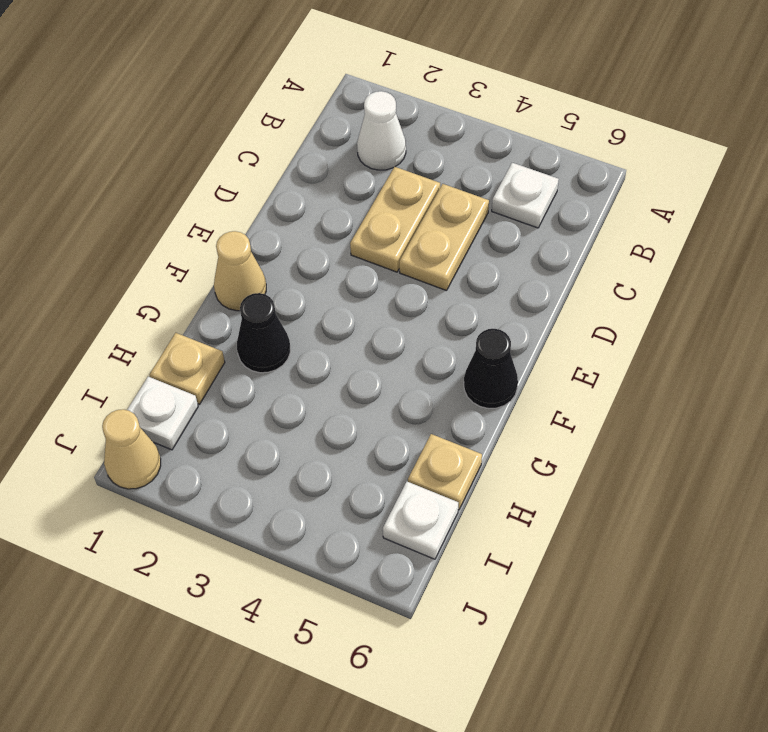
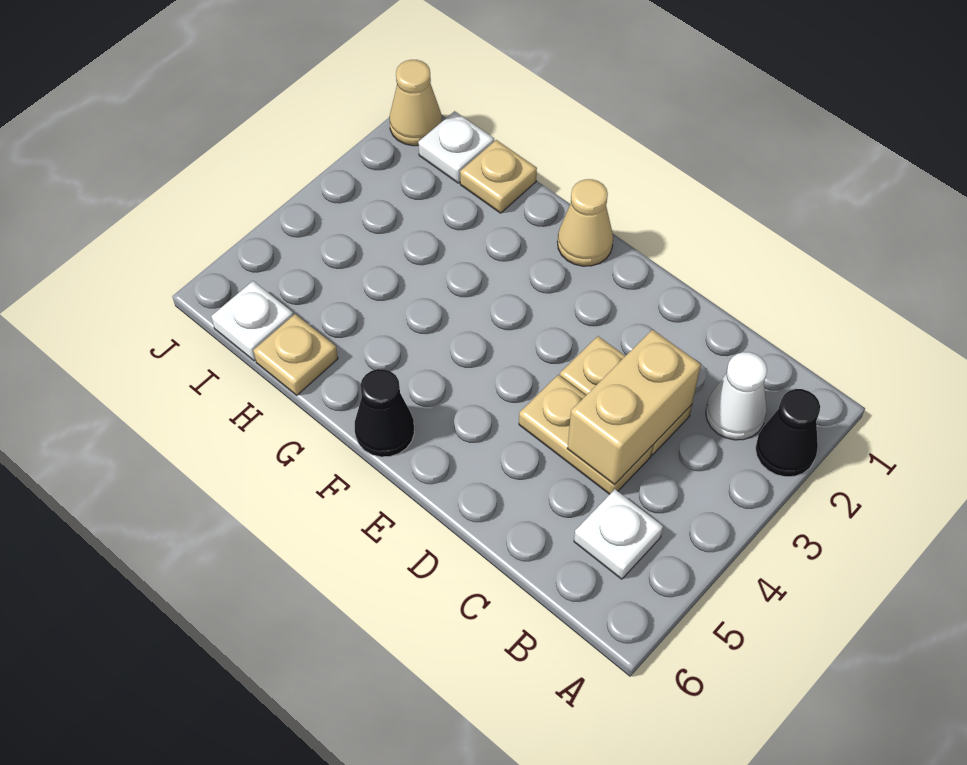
none -> tan brick C3:C4 level 2
black cone G2 level 1 -> black cone A2 level 1

